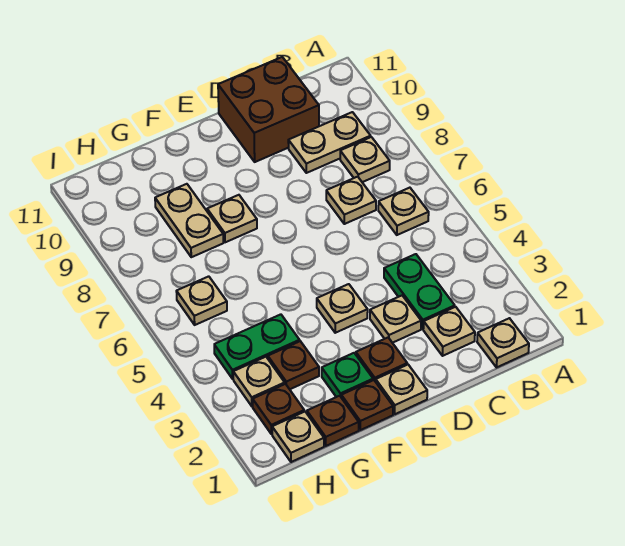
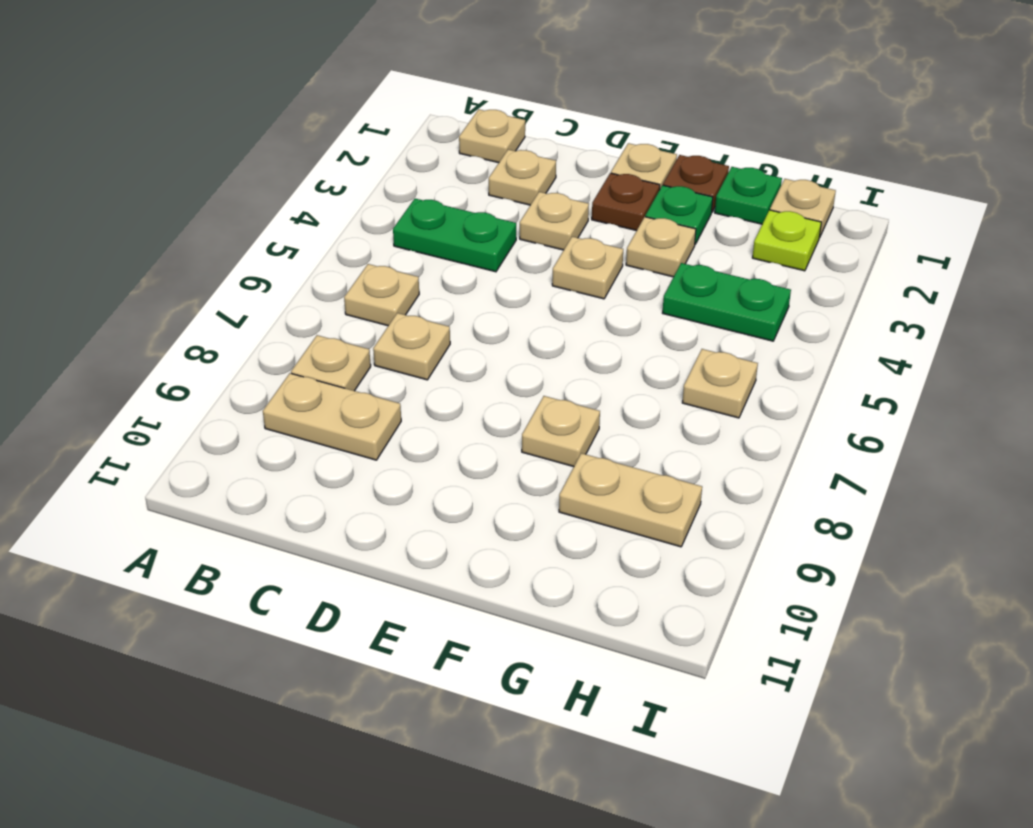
green plate C3:C4 level 1 -> green plate B4:C4 level 1
brown brick C10:D11 level 1 -> none
brown plate G1 level 1 -> green plate G1 level 1
brown plate G3 level 1 -> none
tan plate G8:G9 level 1 -> tan plate G9:H9 level 1
brown plate H2 level 1 -> lime plate H2 level 1
tan plate H3 level 1 -> tan plate F3 level 1

